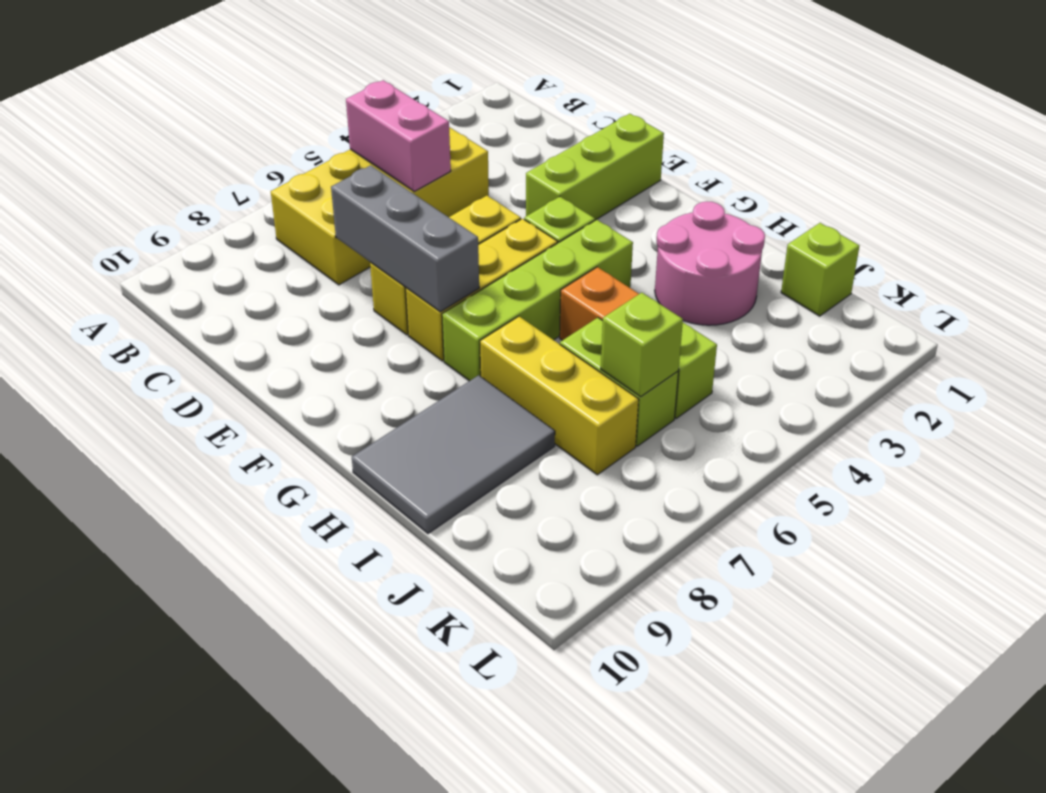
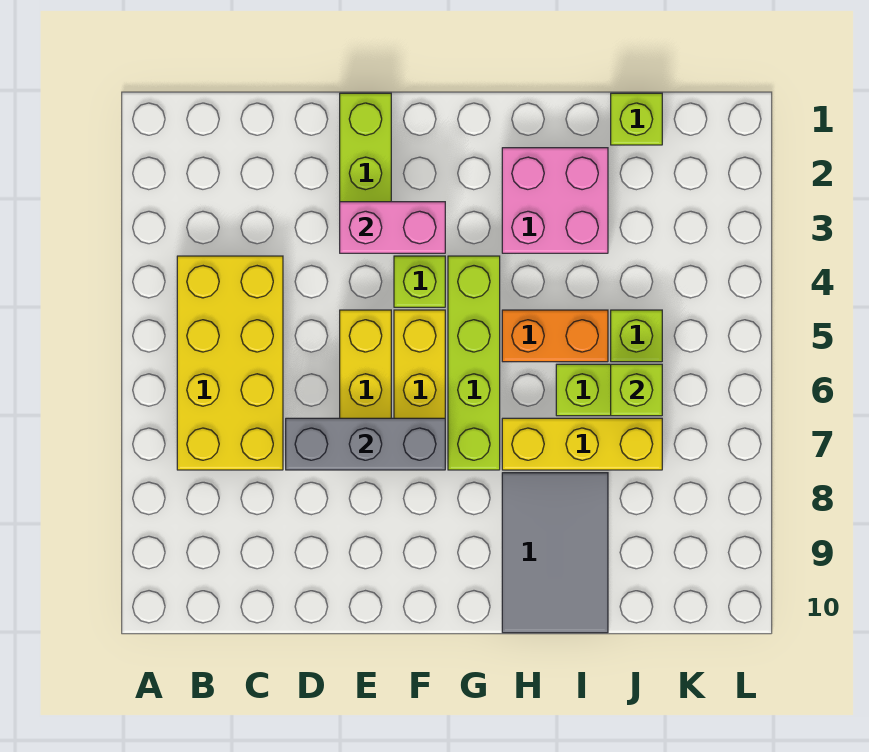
pink brick B5:C5 level 2 -> pink brick E3:F3 level 2
pink round brick H2:I3 level 1 -> pink brick H2:I3 level 1

